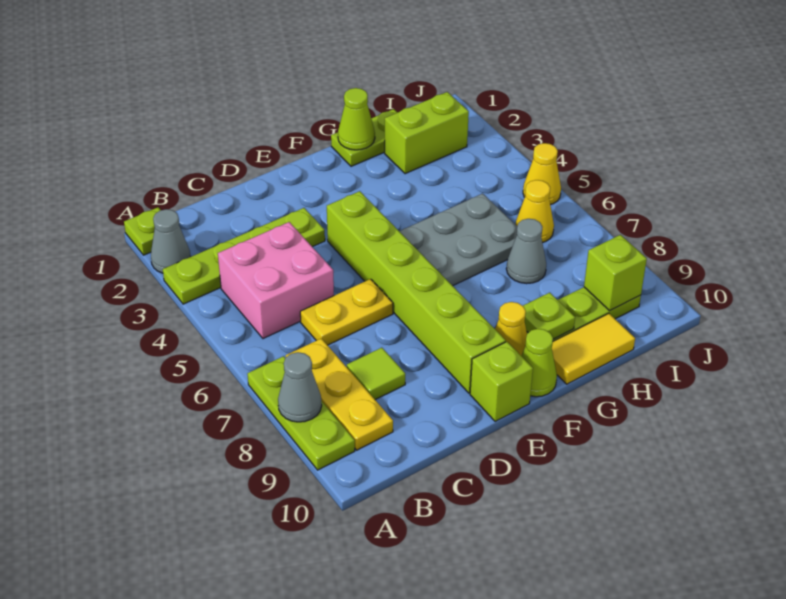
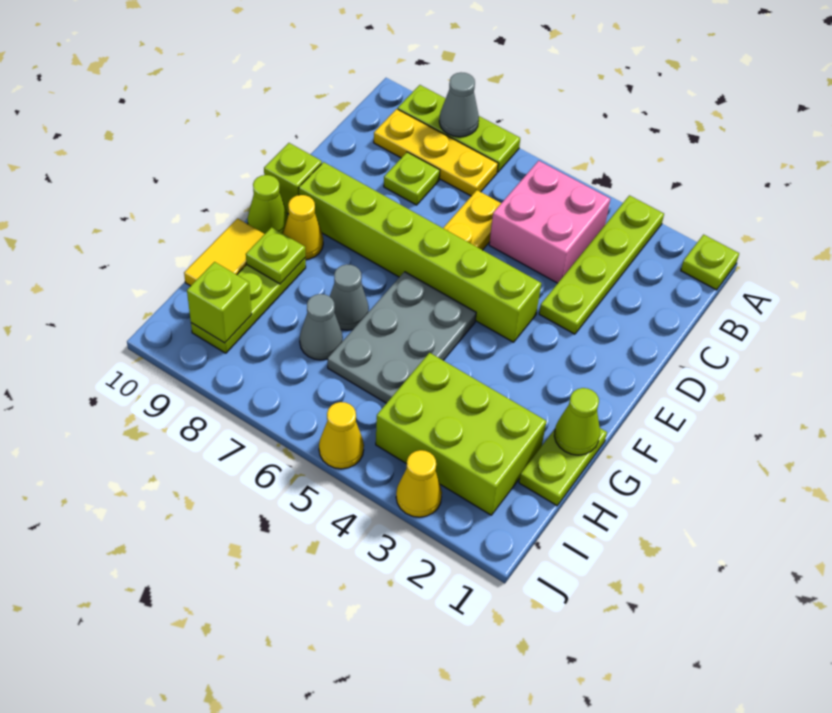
grey cone A2 level 1 -> grey cone G7 level 1
lime tile C8 level 1 -> lime plate C8 level 1
lime brick H2:I2 level 1 -> lime brick H2:I4 level 1
yellow cone I6 level 1 -> yellow cone J3 level 1

